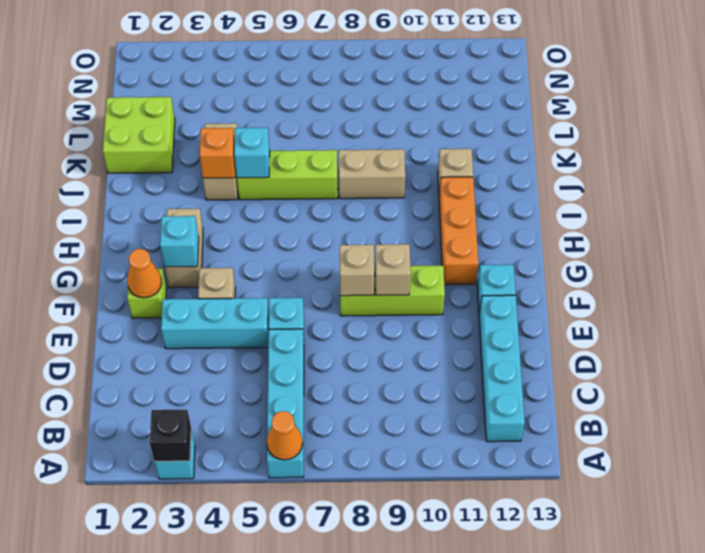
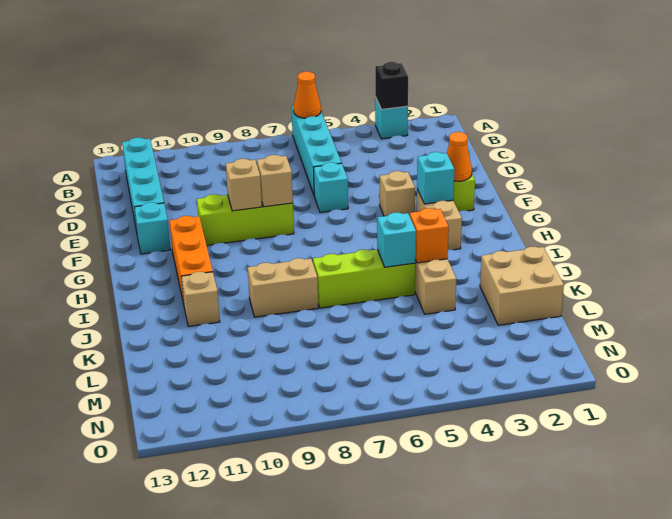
cyan brick E3:E5 level 1 -> none
lime brick K1:L2 level 1 -> tan brick K1:L2 level 1

